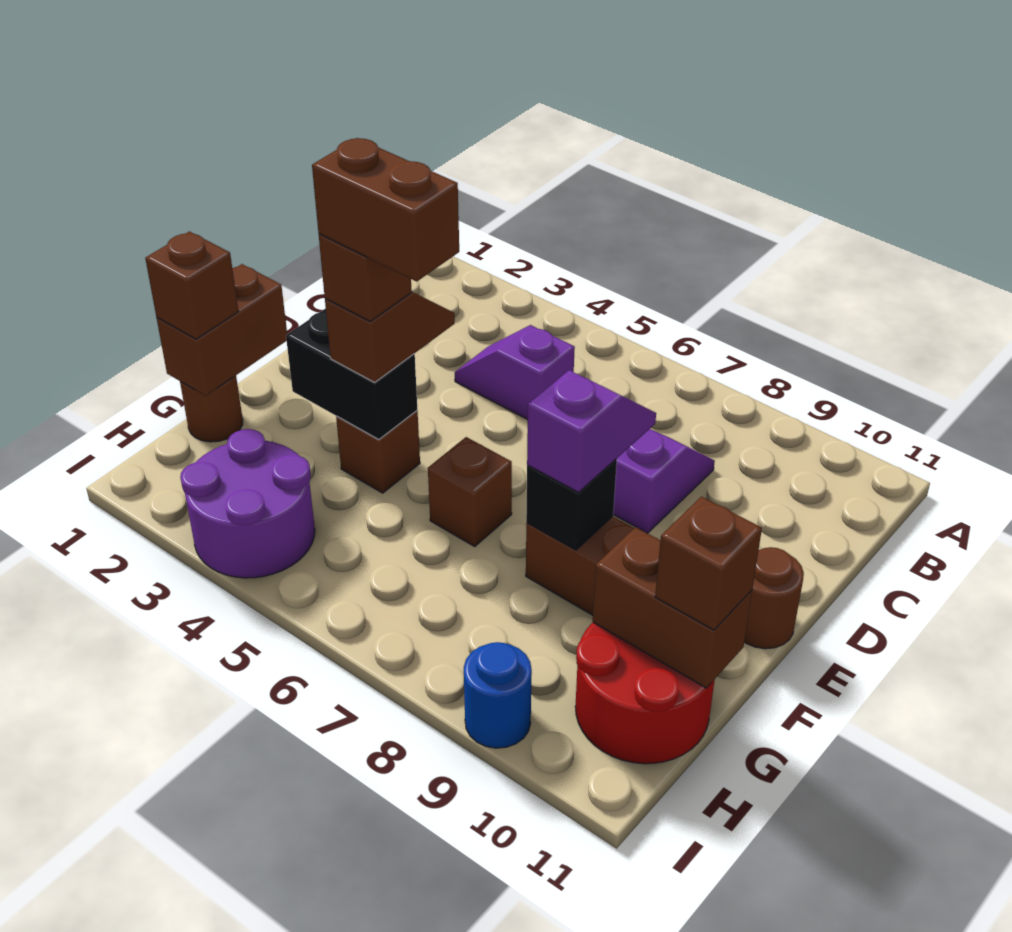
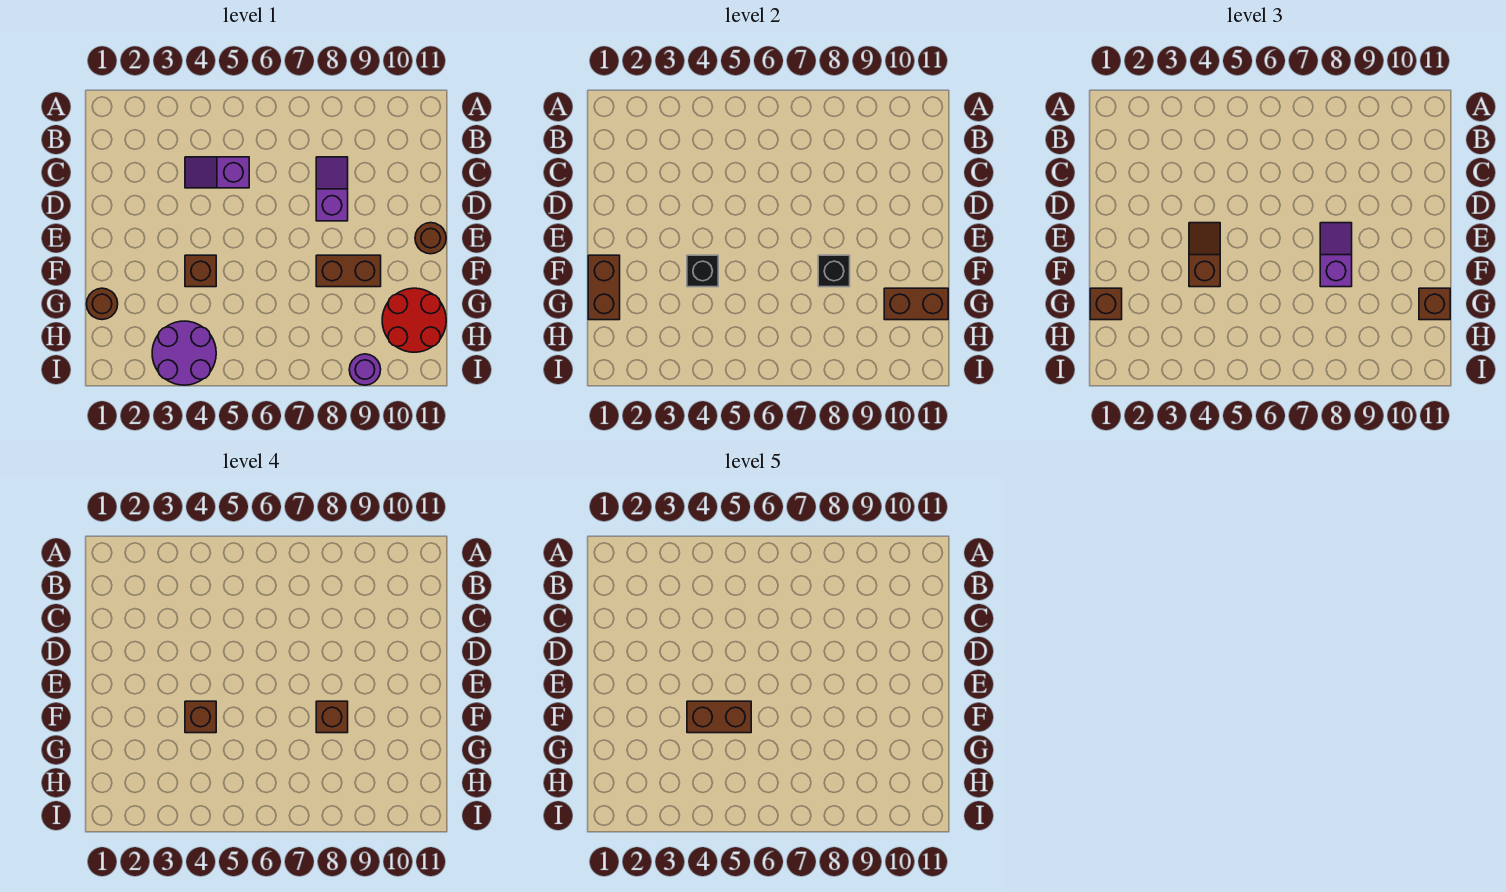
black brick F3:F4 level 2 -> black brick F4 level 2
brown brick F6 level 1 -> brown brick F8 level 4
blue round brick I9 level 1 -> purple round brick I9 level 1

